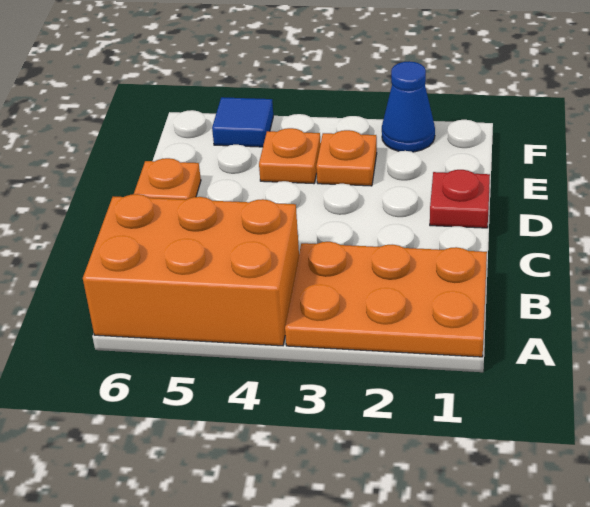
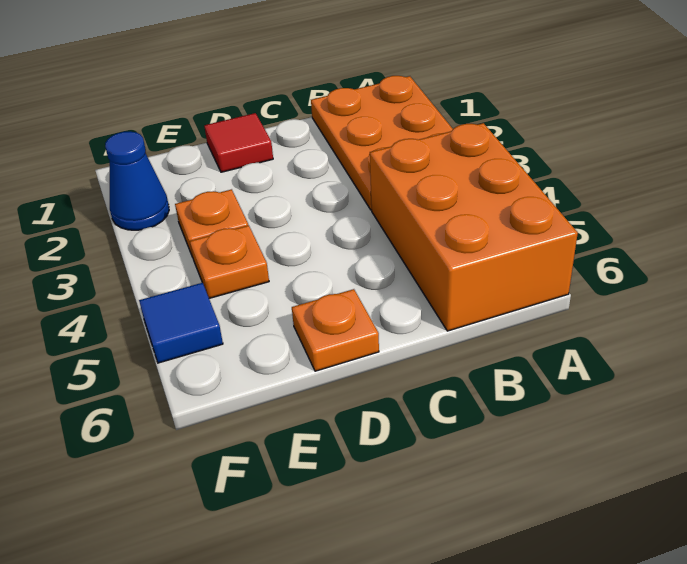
red plate D1 level 1 -> red tile D1 level 1

